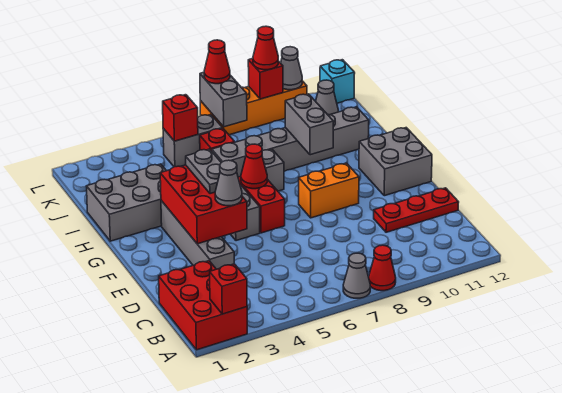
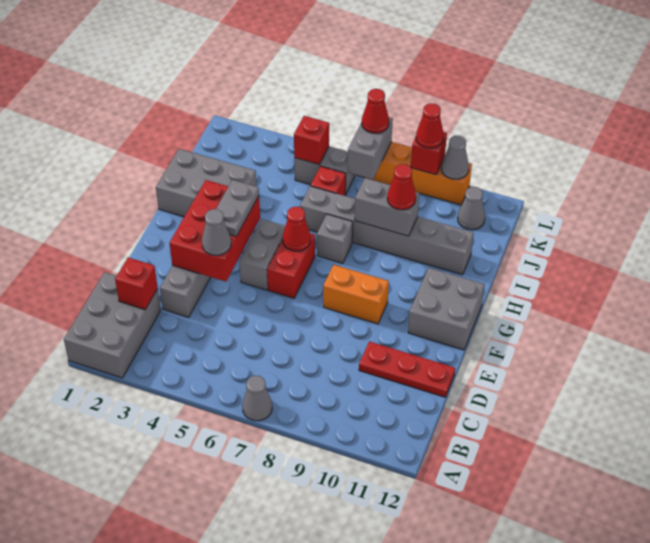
red brick A1:C2 level 1 -> grey brick A1:C2 level 1
red brick A2 level 2 -> red brick C2 level 2
red cone A8 level 1 -> red cone I9 level 3
grey brick H9:I9 level 2 -> grey brick I8:I9 level 2
cyan brick L12 level 1 -> none

